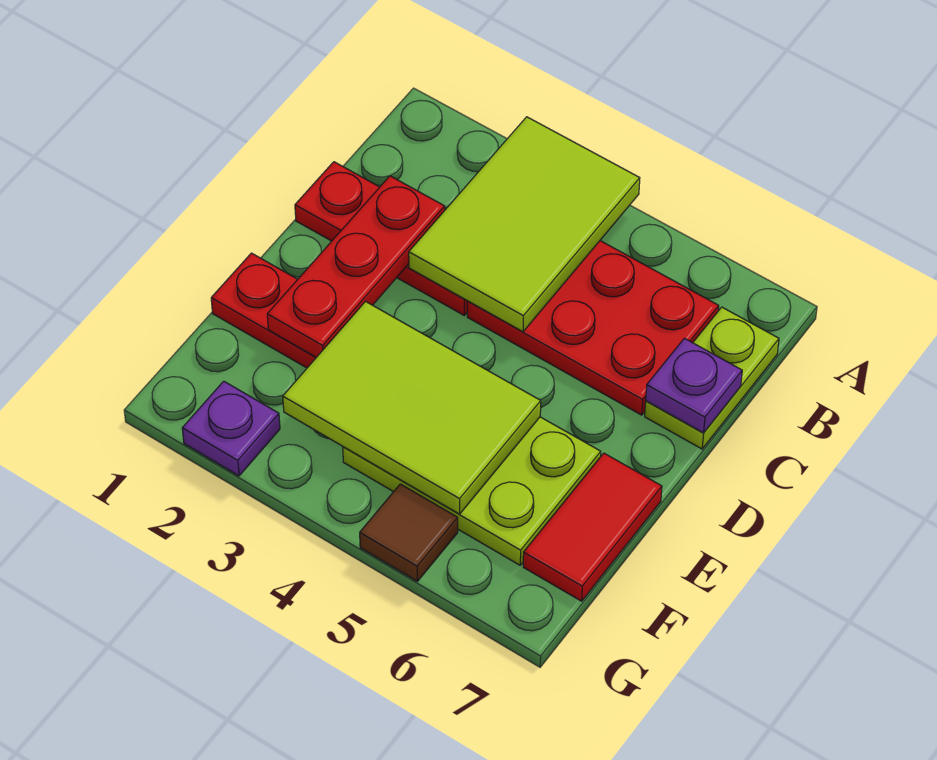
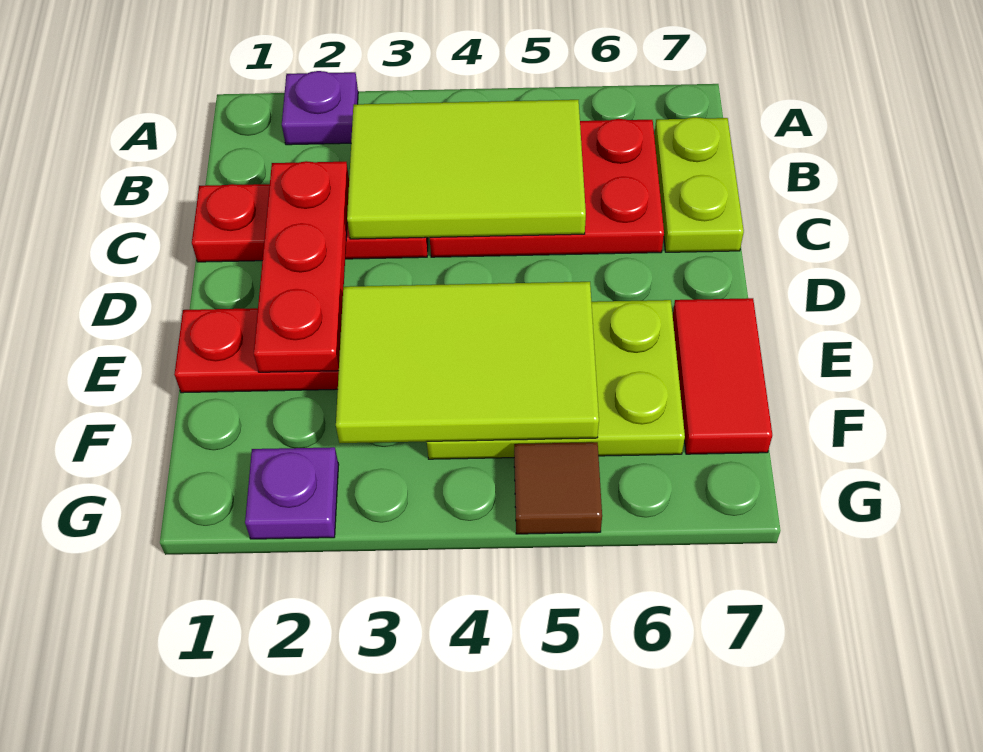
lime tile A3:C4 level 2 -> lime tile B3:C5 level 2
purple plate C7 level 2 -> purple plate A2 level 1

